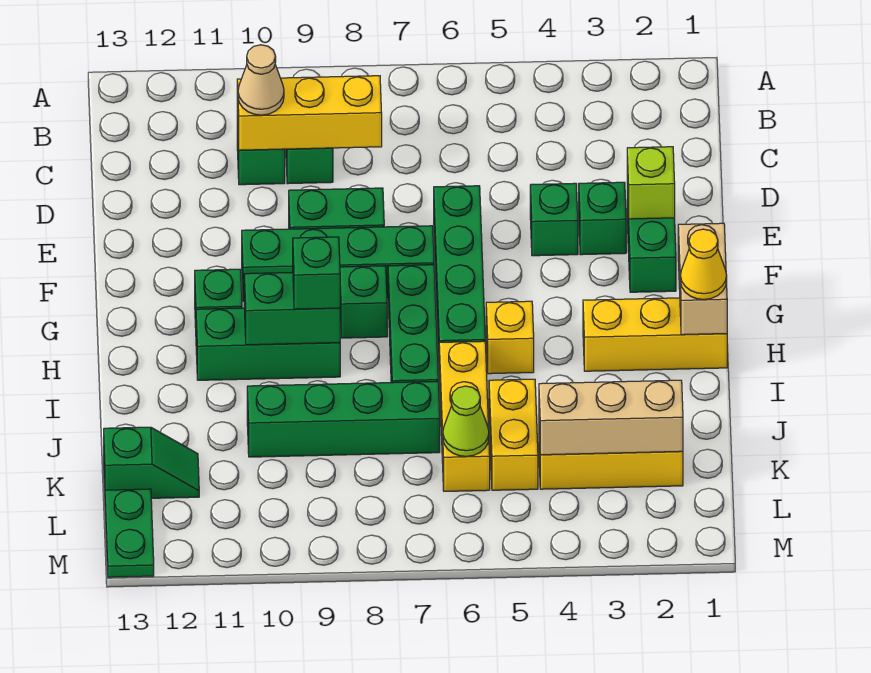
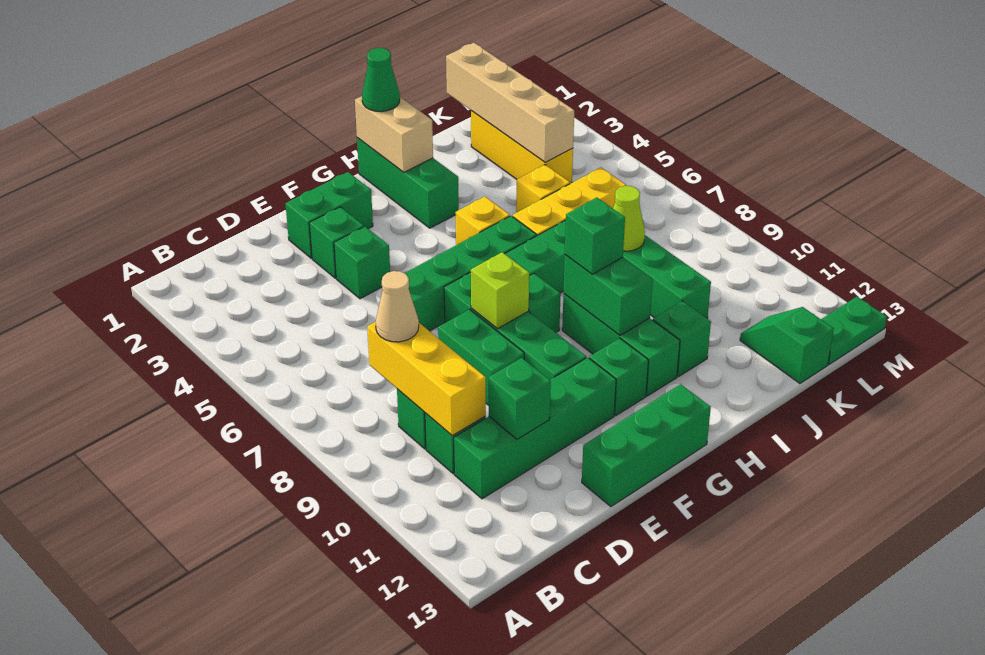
tan cone C10 level 3 -> tan cone C8 level 3
none -> green brick C11:F11 level 1
none -> green brick D11 level 2
lime brick E2 level 2 -> lime brick F8 level 2
none -> green brick E13:G13 level 1
tan brick G1:H1 level 2 -> tan brick H1:H2 level 2
yellow brick H1:H3 level 1 -> green brick H1:H3 level 1
yellow cone H1 level 3 -> green cone H1 level 3
none -> green brick I11 level 1
yellow brick J5:K5 level 1 -> yellow brick J5 level 1
tan brick K2:K4 level 2 -> tan brick K1:K4 level 2
lime cone K6 level 2 -> lime cone J8 level 2

